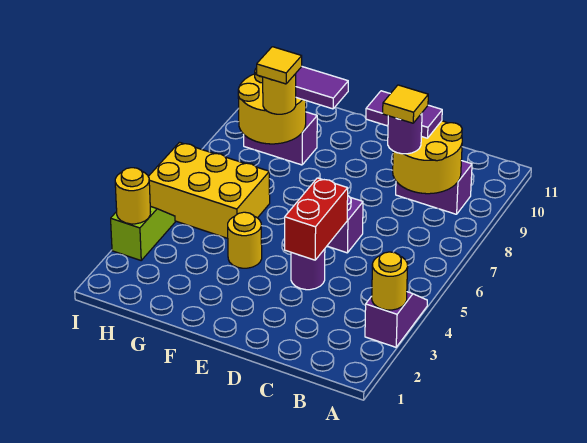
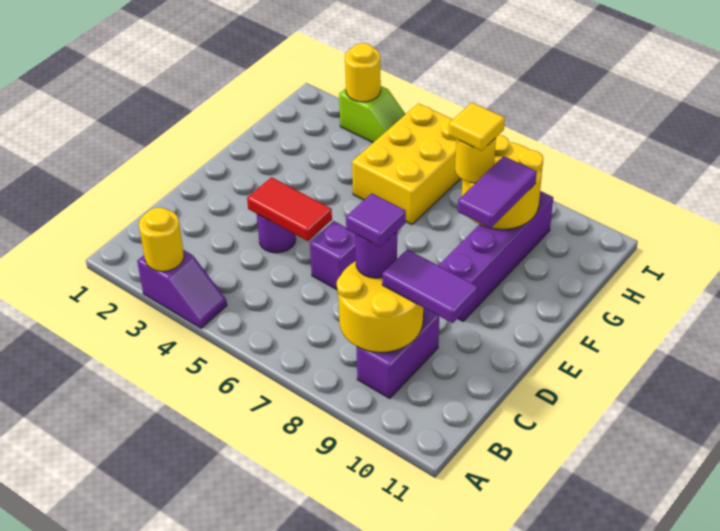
yellow tile C8 level 4 -> purple tile C8 level 4
purple tile C9:D9 level 3 -> purple tile C9:C10 level 3
red brick D4:D5 level 2 -> red tile D4:D5 level 2
yellow round brick F4 level 1 -> none
purple brick G9:H9 level 1 -> purple brick E9:H9 level 1

